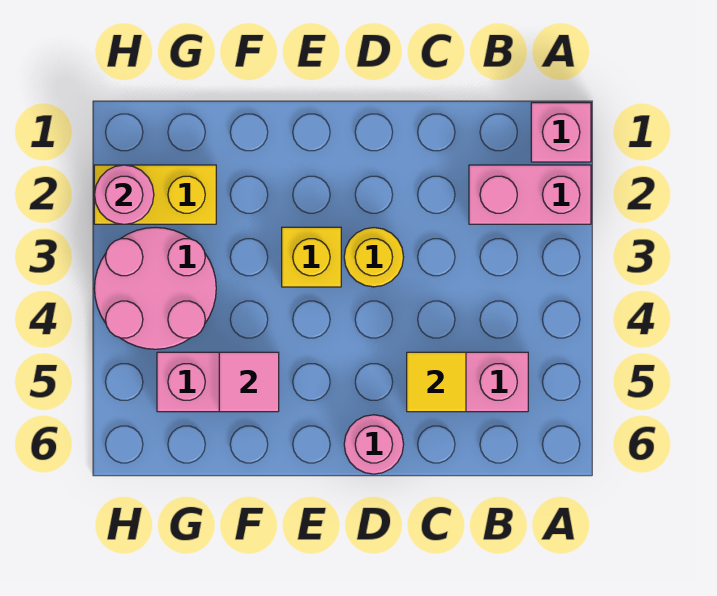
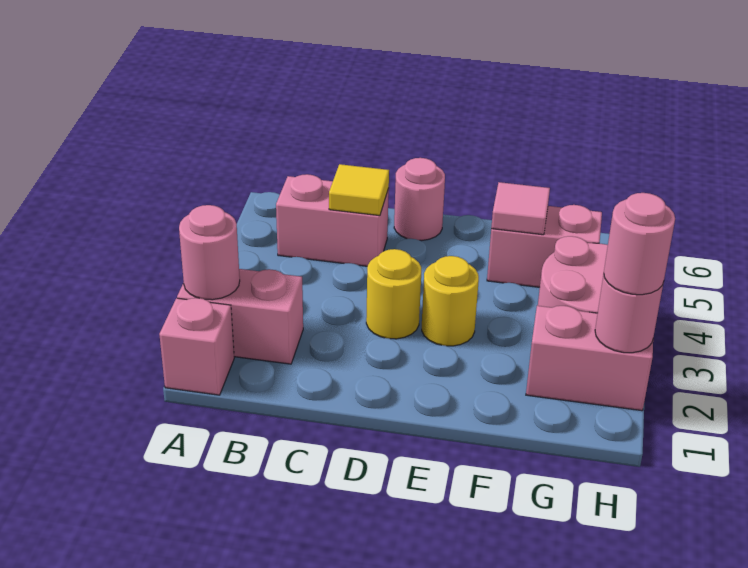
none -> pink round brick A2 level 2
yellow brick E3 level 1 -> yellow round brick E3 level 1
yellow brick G2:H2 level 1 -> pink brick G2:H2 level 1
none -> pink round brick H2 level 3

